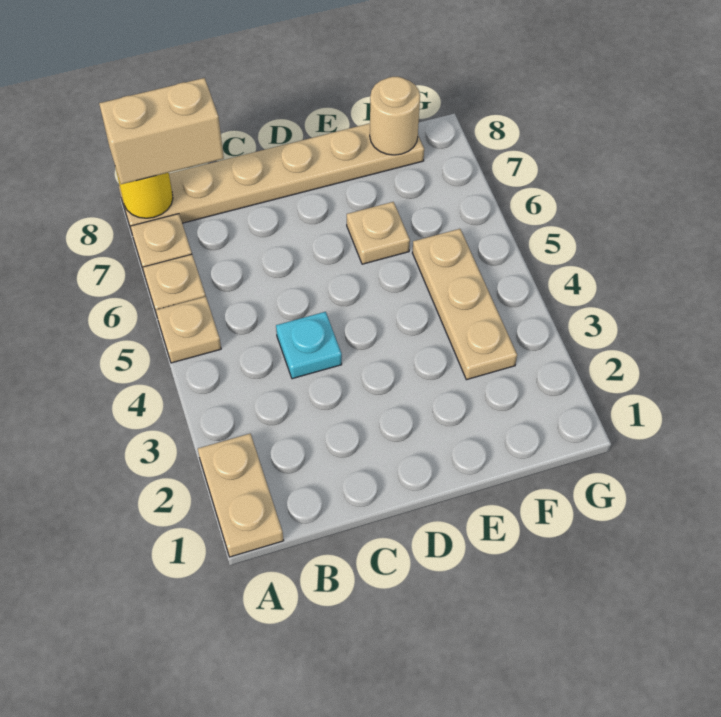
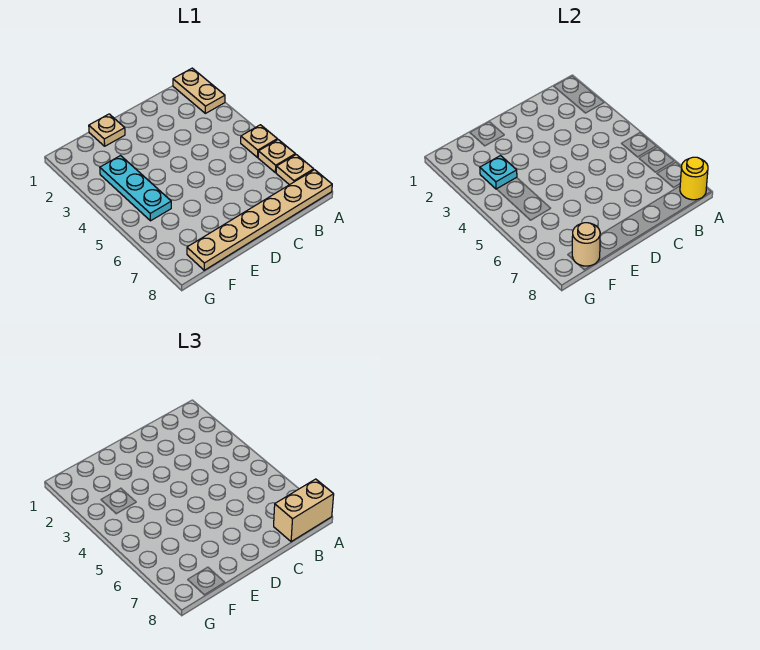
cyan plate C4 level 1 -> cyan plate F3 level 2
tan plate E6 level 1 -> tan plate E1 level 1
tan plate F3:F5 level 1 -> cyan plate F3:F5 level 1

